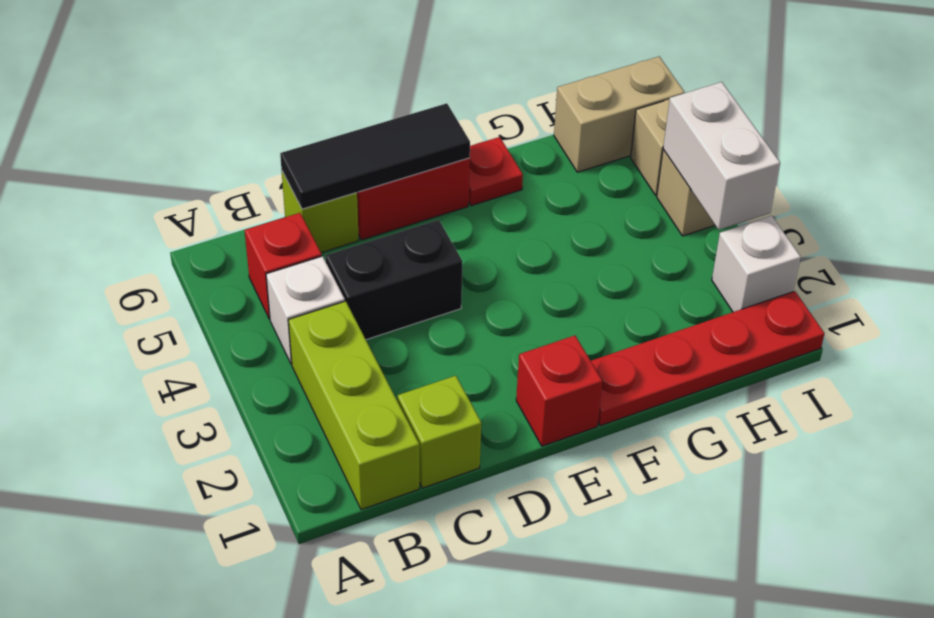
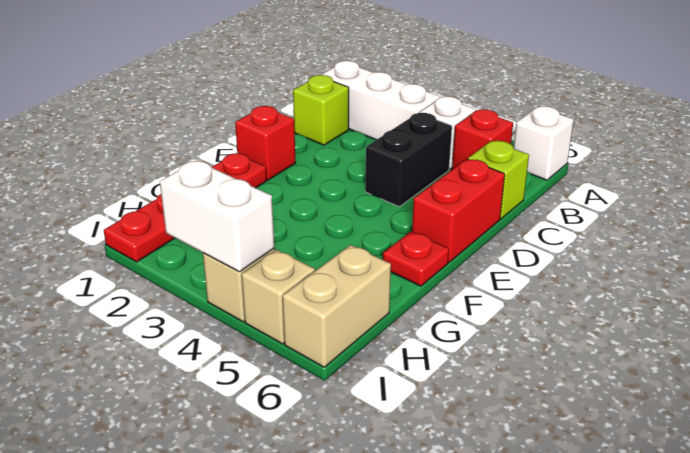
lime brick B1:B3 level 1 -> white brick B1:B3 level 1
black tile C6:E6 level 2 -> none
white brick I2 level 1 -> white brick A6 level 1

